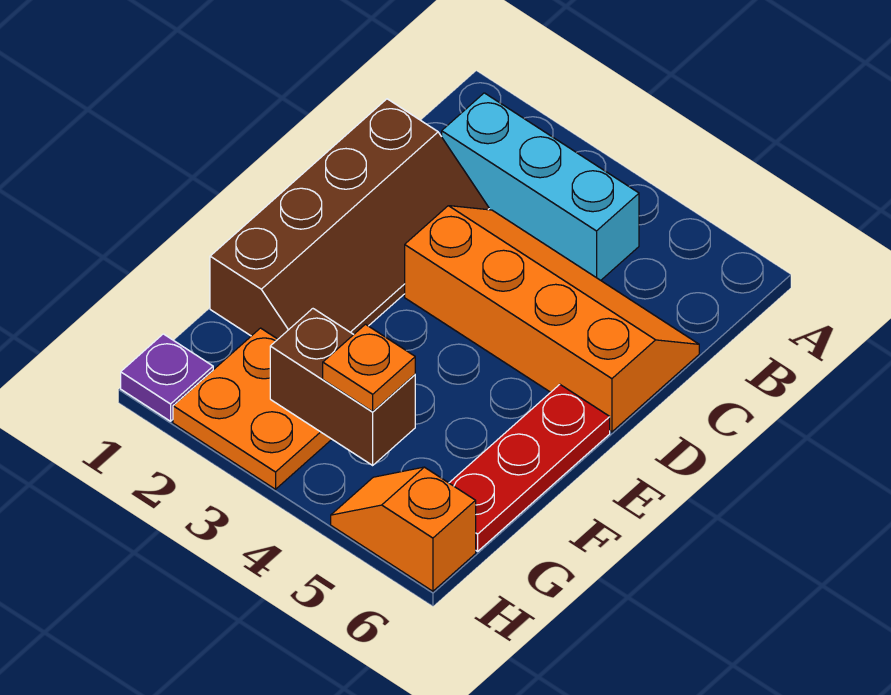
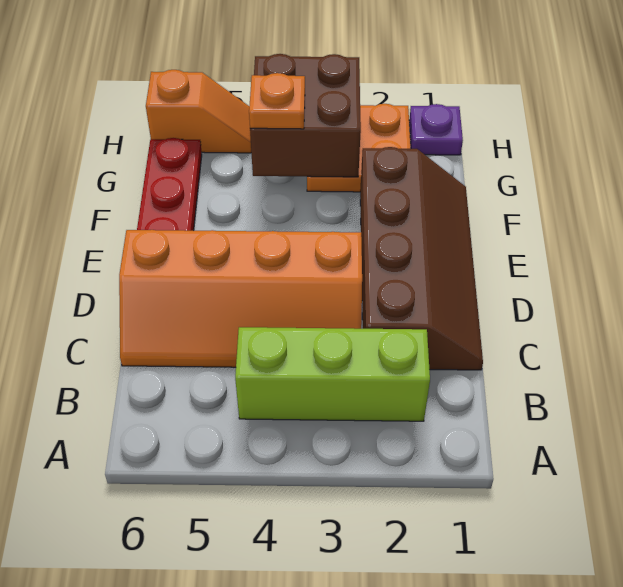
cyan brick B2:B4 level 1 -> lime brick B2:B4 level 1
brown slope C1:F2 level 1 top 1 -> brown slope C1:F2 level 1 top 2
brown brick G3:G4 level 2 -> brown brick G3:H4 level 2

